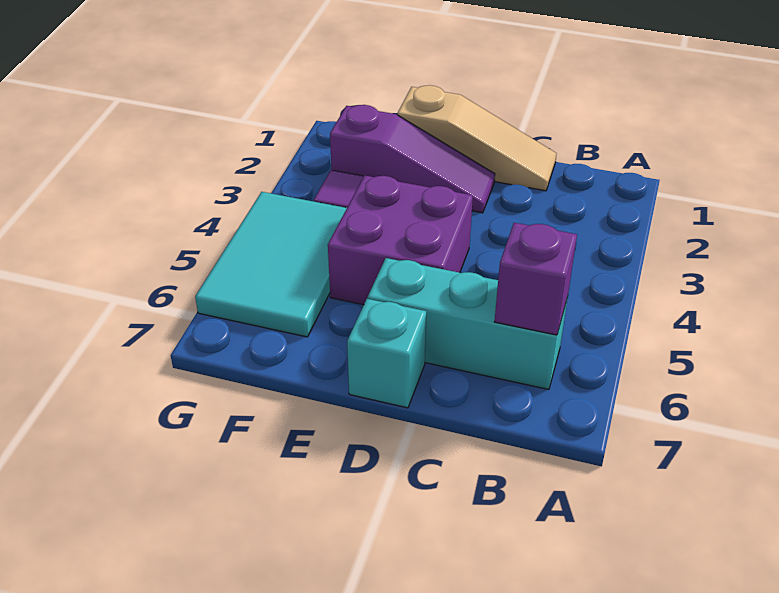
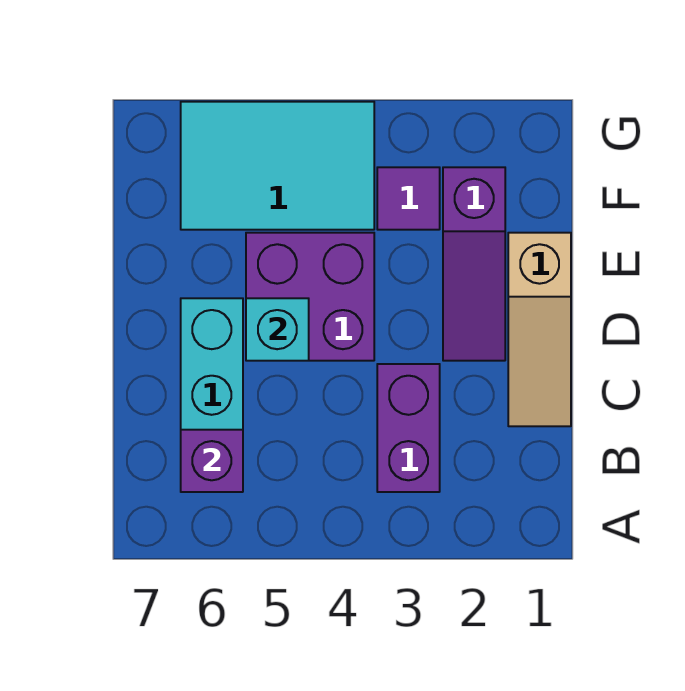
none -> purple brick B3:C3 level 1
cyan brick D7 level 1 -> cyan brick D5 level 2

